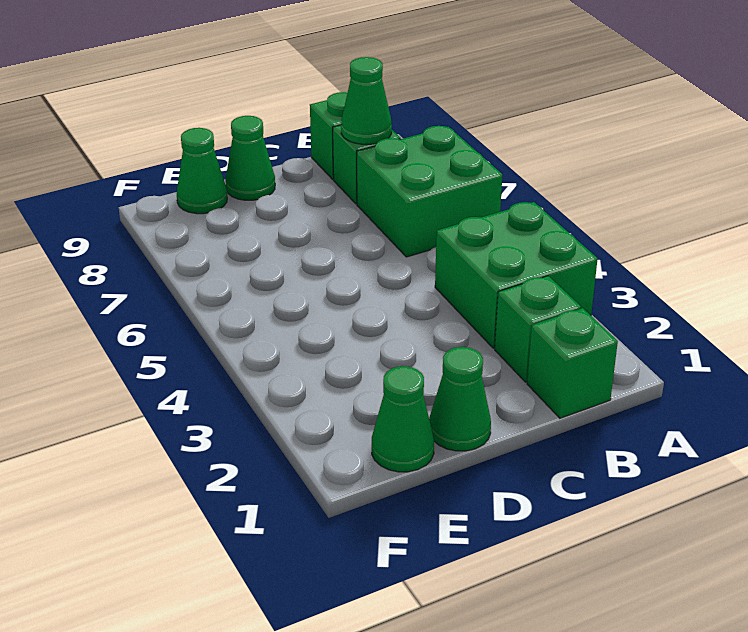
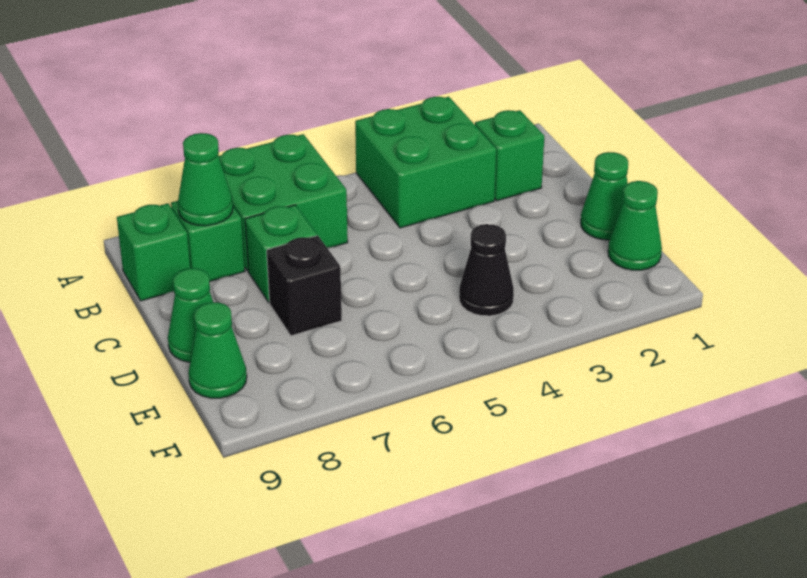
green brick B1 level 1 -> green brick C7 level 1
none -> black brick D7 level 1
none -> black cone E4 level 1

